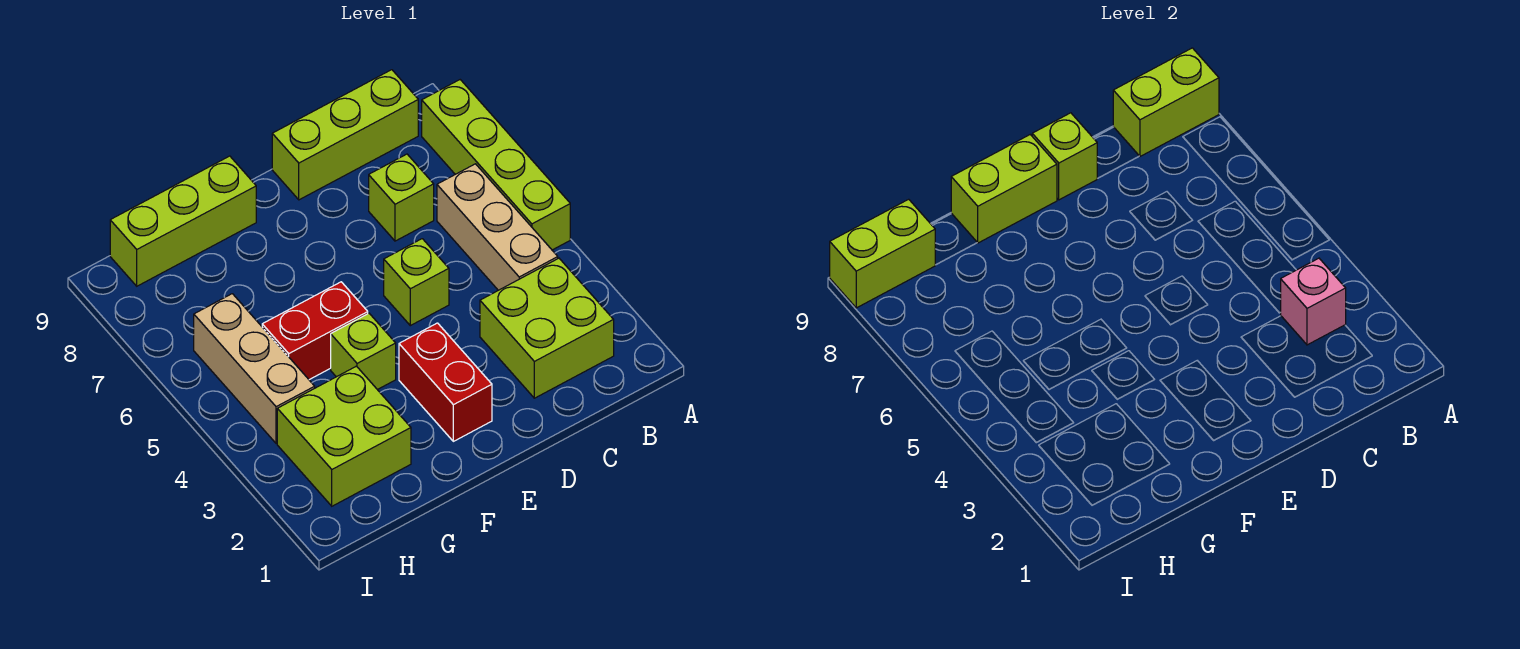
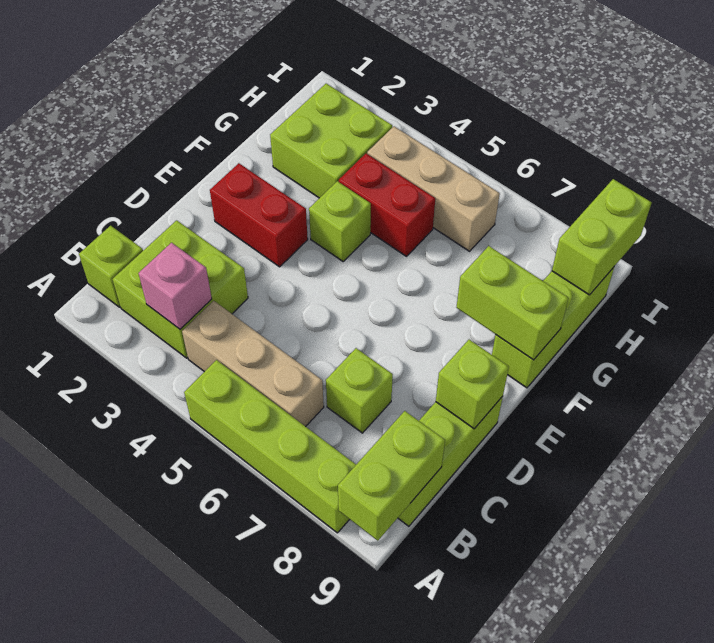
lime brick D5 level 1 -> lime brick B1 level 1
lime brick E9:F9 level 2 -> lime brick F8:F9 level 2
red brick F5:G5 level 1 -> red brick G4:G5 level 1

